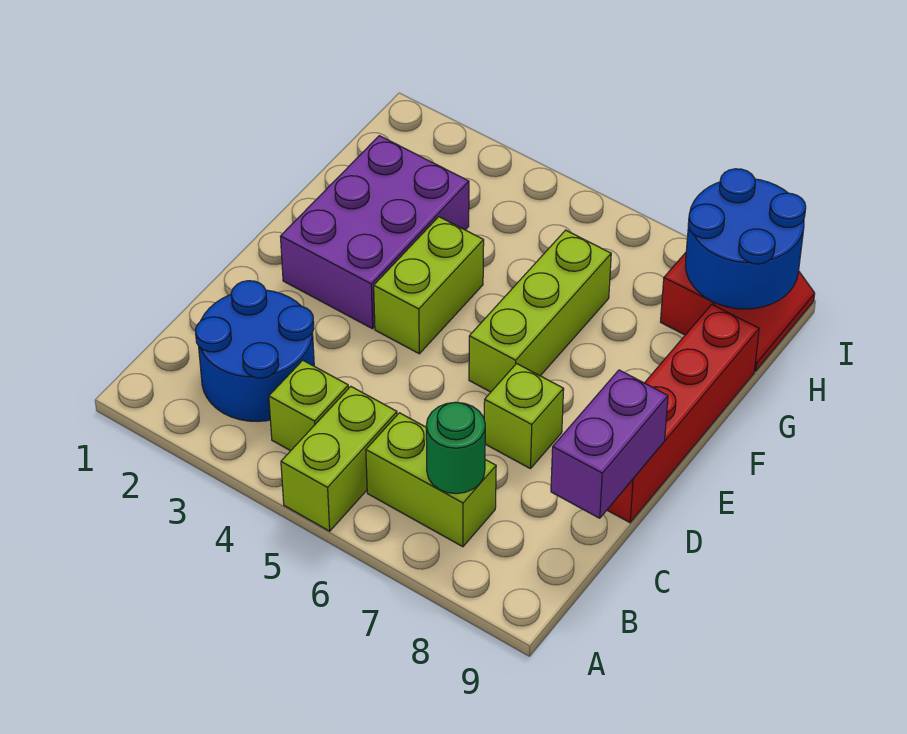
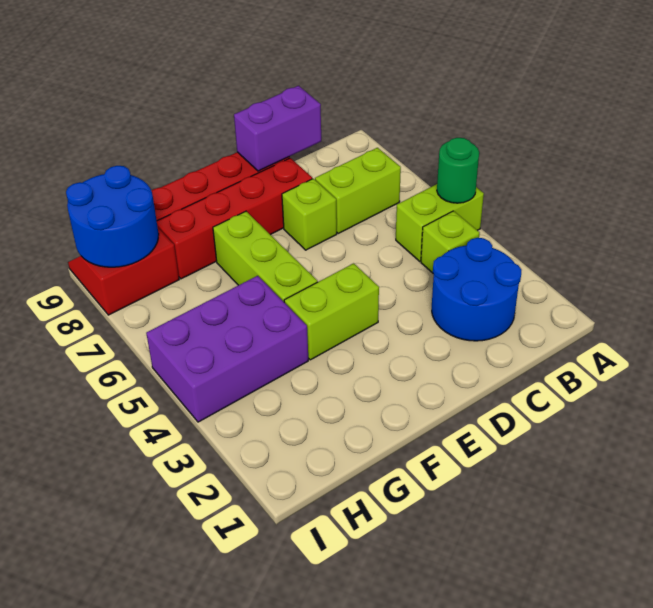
lime brick B6:B7 level 1 -> lime brick B7:C7 level 1
green round brick B7 level 2 -> green round brick A5 level 2
none -> red brick D8:G8 level 1
purple brick E2:G3 level 1 -> purple brick G4:I5 level 1
lime brick E6:G6 level 1 -> lime brick F5:F7 level 1

